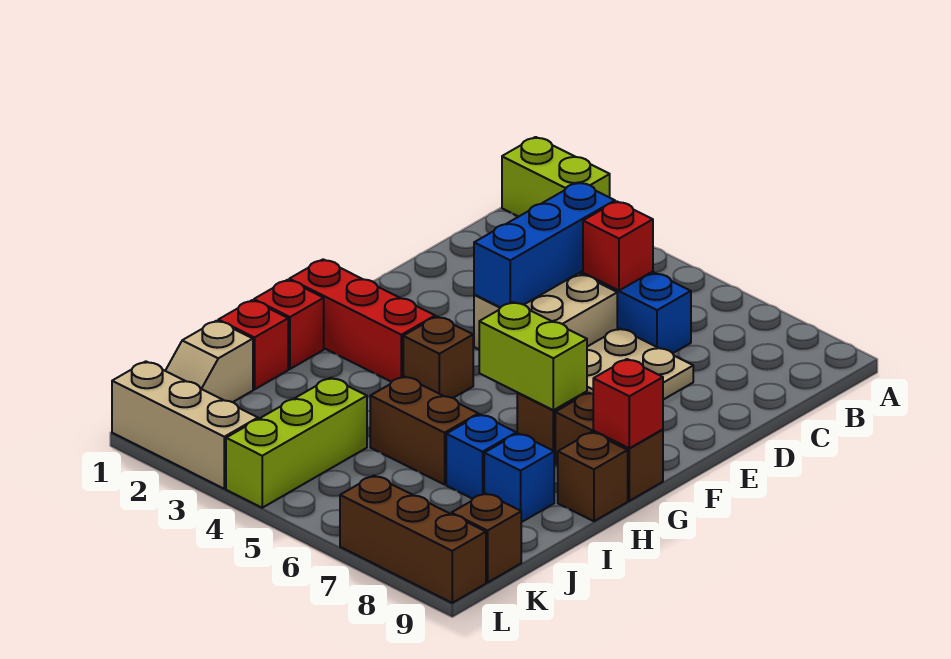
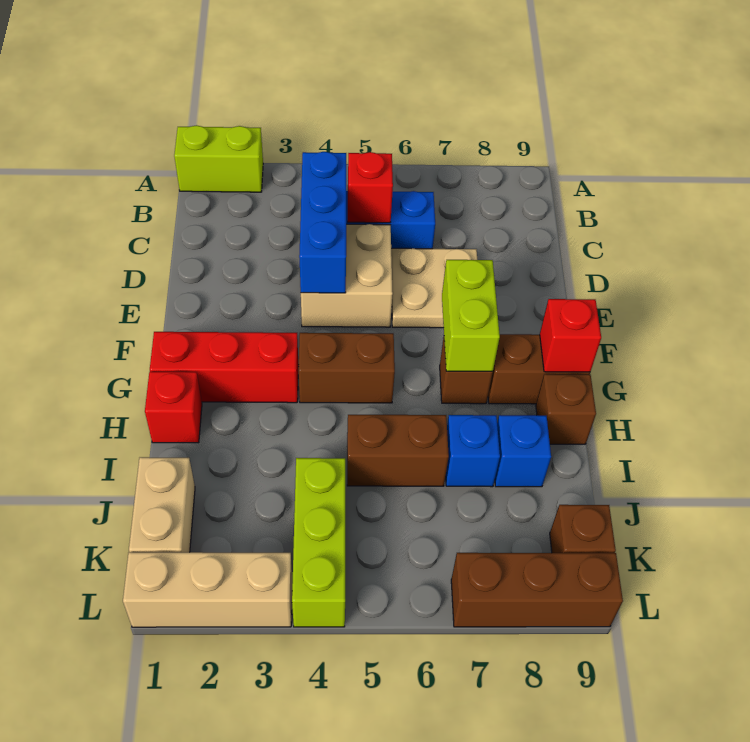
brown brick G4 level 1 -> brown brick G4:G5 level 1
lime brick G6:G7 level 2 -> lime brick F7:G7 level 2
red brick I1 level 1 -> none
tan slope J1:K1 level 1 top J -> tan brick J1:K1 level 1

